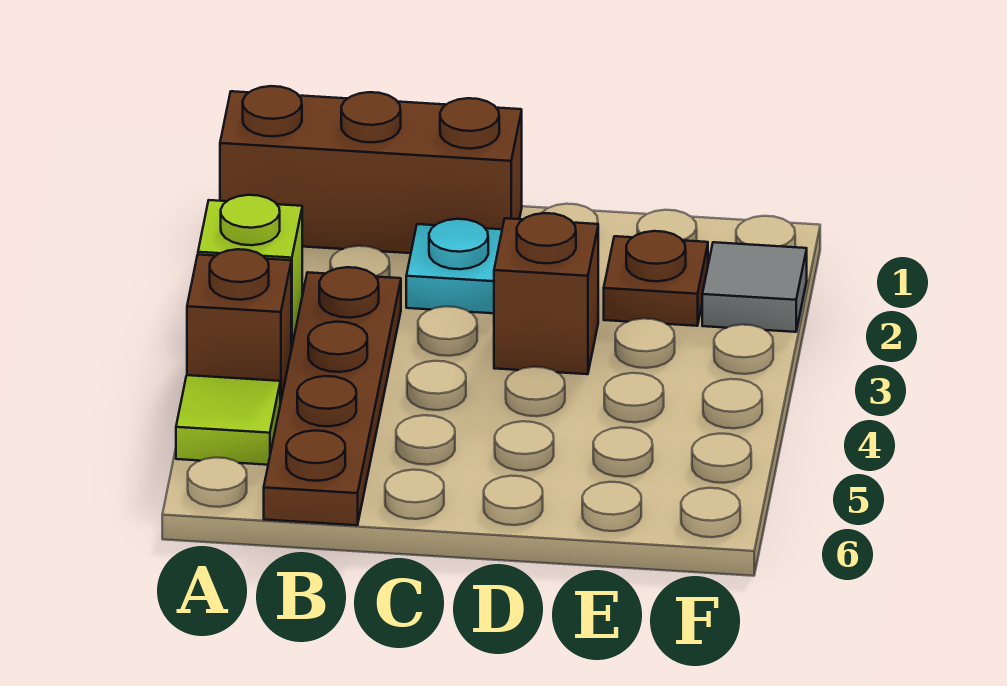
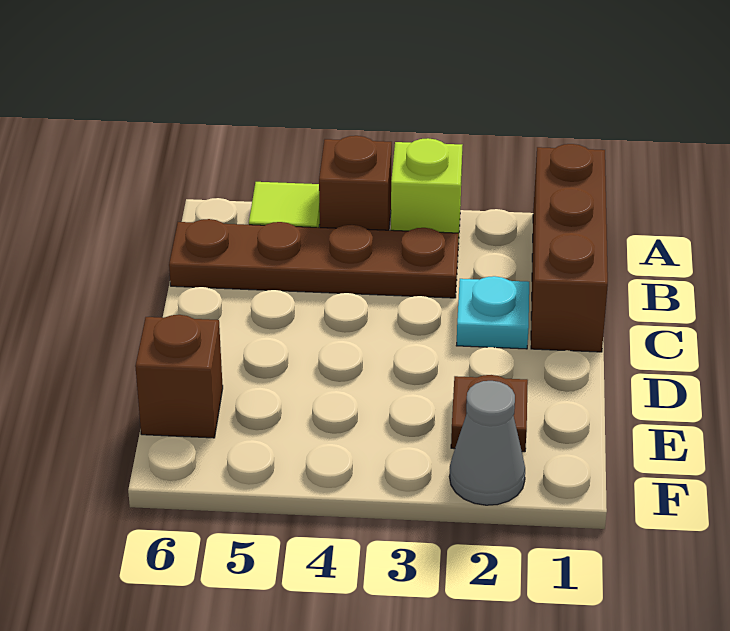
brown brick D3 level 1 -> brown brick E6 level 1
grey tile F2 level 1 -> grey cone F2 level 1

